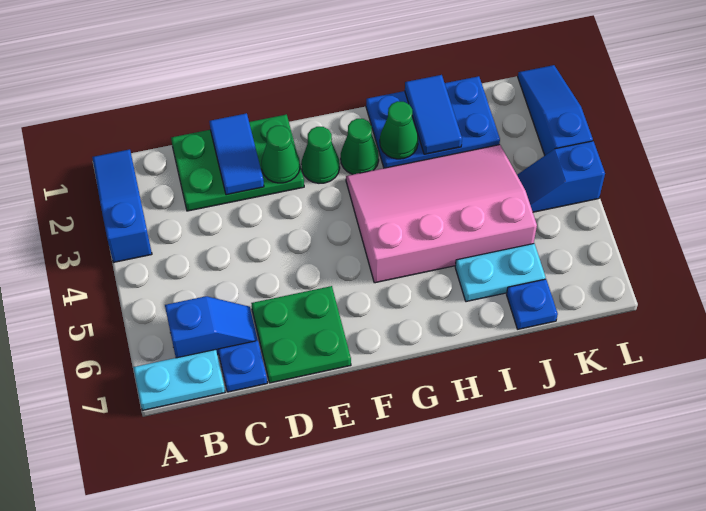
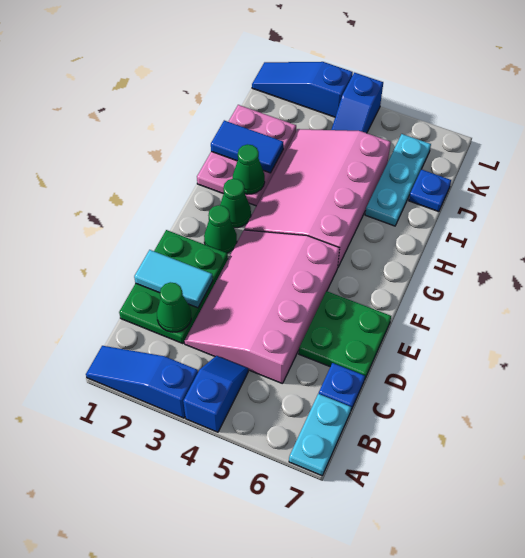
blue slope B6:C6 level 1 top B -> blue slope A4:B4 level 1 top A
none -> pink slope C3:F5 level 1 top 5
blue tile D1:D2 level 2 -> cyan tile D1:D2 level 2
green cone E2 level 2 -> green cone C2 level 2
blue plate H1:J2 level 1 -> pink plate H1:J2 level 1
cyan plate I6:J6 level 1 -> cyan plate I6:K6 level 1

